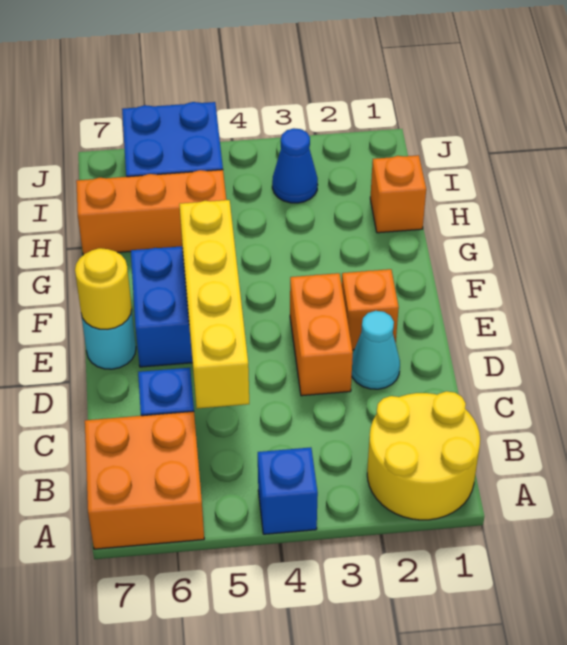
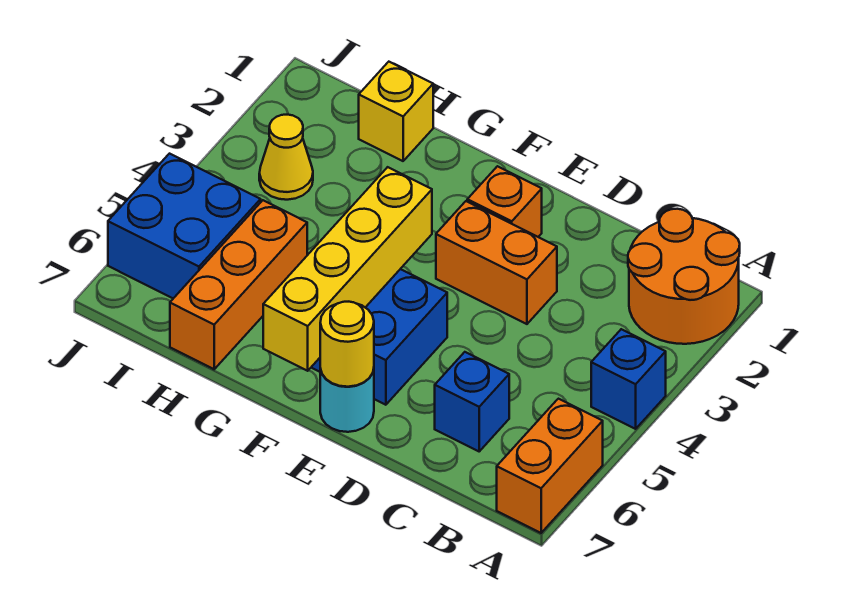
yellow round brick A1:B2 level 1 -> orange round brick A1:B2 level 1
orange brick A6:B7 level 1 -> orange brick A6:A7 level 1
yellow brick C5:F5 level 2 -> yellow brick F4:F7 level 2
cyan cone D2 level 1 -> none
orange brick H1 level 1 -> yellow brick H1 level 1
blue cone I3 level 1 -> yellow cone I3 level 1

